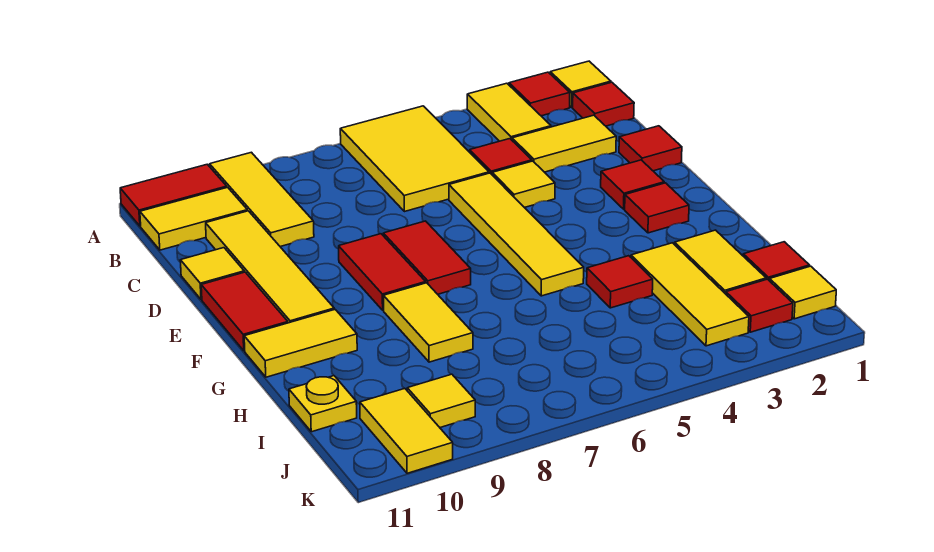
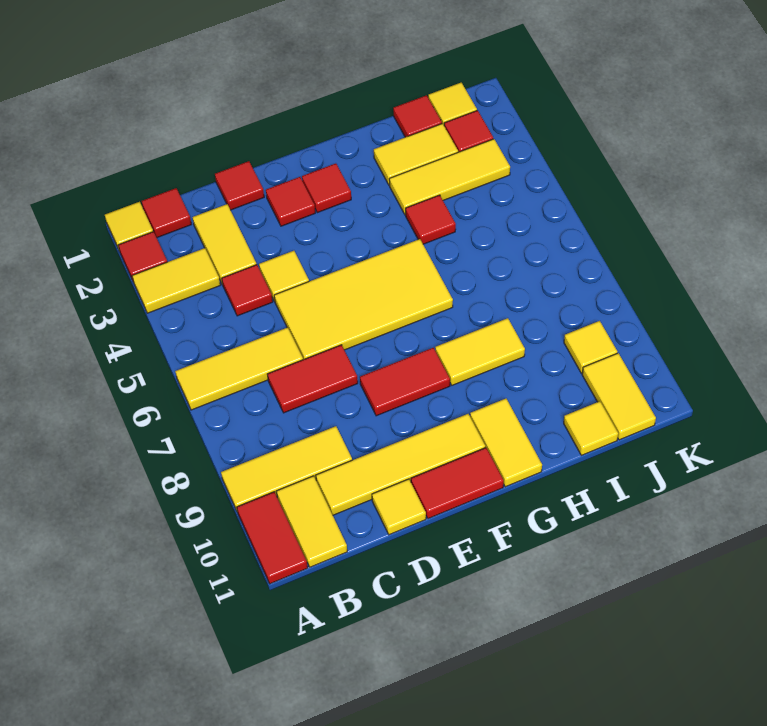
yellow tile A5:C6 level 1 -> yellow tile A6:C6 level 1
yellow tile D5:G5 level 1 -> yellow tile D5:G6 level 1
red tile E7:F7 level 1 -> red tile C7:D7 level 1
yellow plate I11 level 1 -> yellow tile I11 level 1
yellow tile J10:K10 level 1 -> yellow tile J10:J11 level 1

